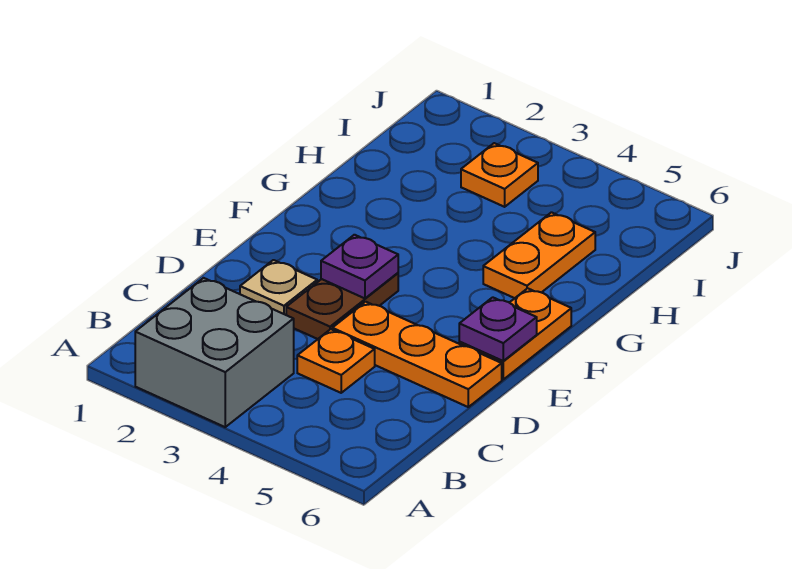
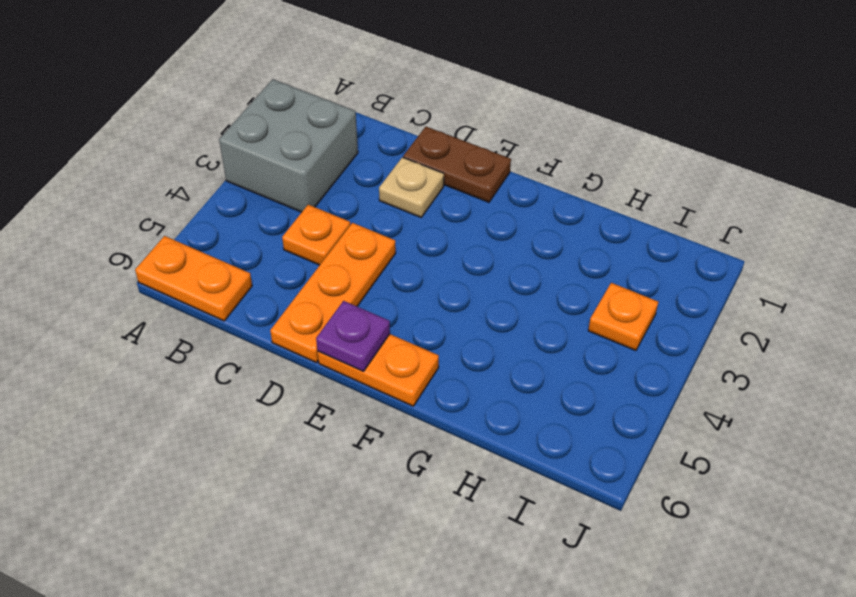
brown plate D3:E3 level 1 -> brown plate D1:E1 level 1
purple plate E3 level 2 -> none
orange plate G5:H5 level 1 -> orange plate A6:B6 level 1

